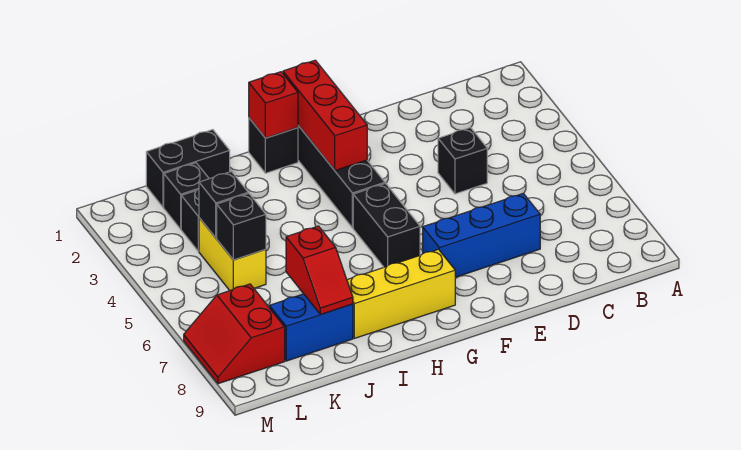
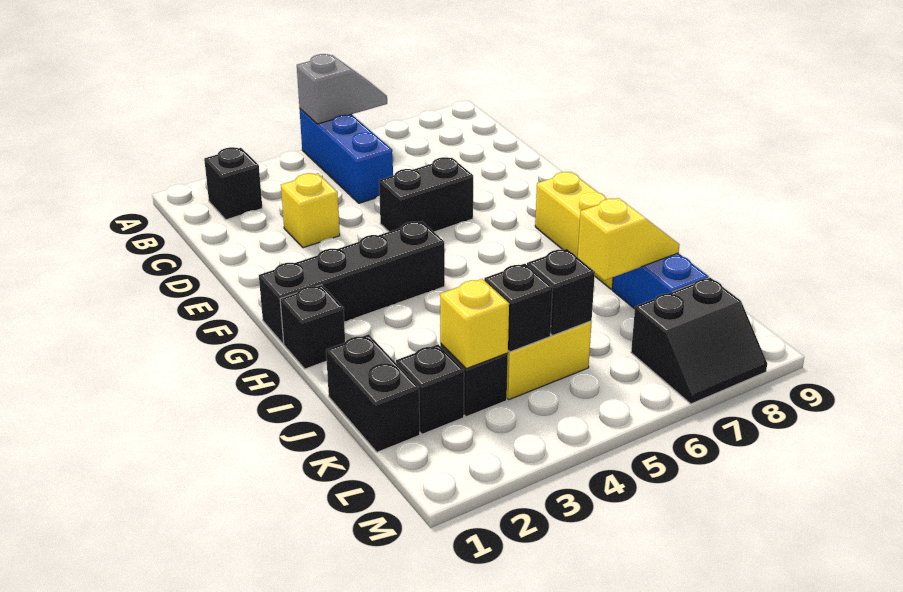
none -> grey slope A5:A6 level 2 top 5
none -> yellow brick D3 level 1
black brick D4 level 1 -> black brick B2 level 1
blue brick D7:F7 level 1 -> blue brick A5:C5 level 1
red brick G1:G3 level 2 -> none
black brick G5:G6 level 1 -> black brick E5:E6 level 1
red brick H1 level 2 -> none
red slope J7:J8 level 2 top 7 -> yellow slope J7:J8 level 2 top 7
none -> yellow brick K3 level 2
red slope L7:M8 level 1 top L -> black slope L7:M8 level 1 top L

